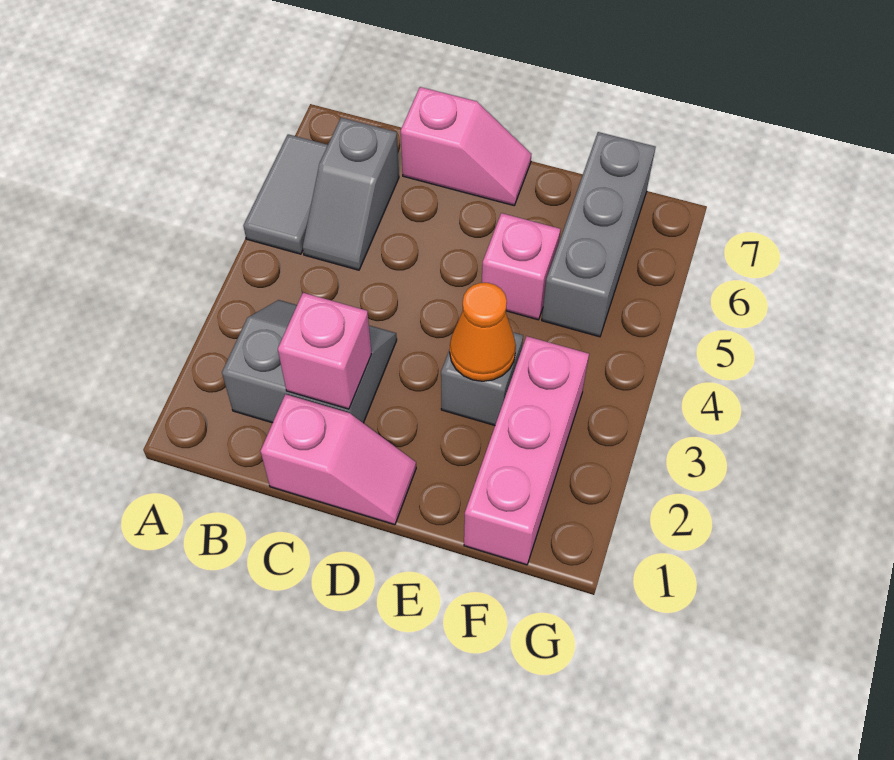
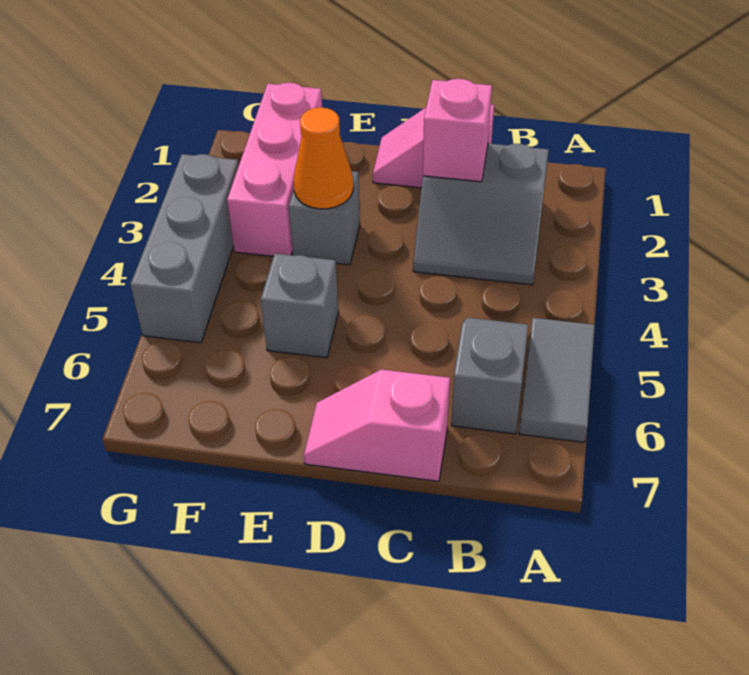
pink brick E5 level 1 -> grey brick E5 level 1
grey brick F5:F7 level 1 -> grey brick G3:G5 level 1

